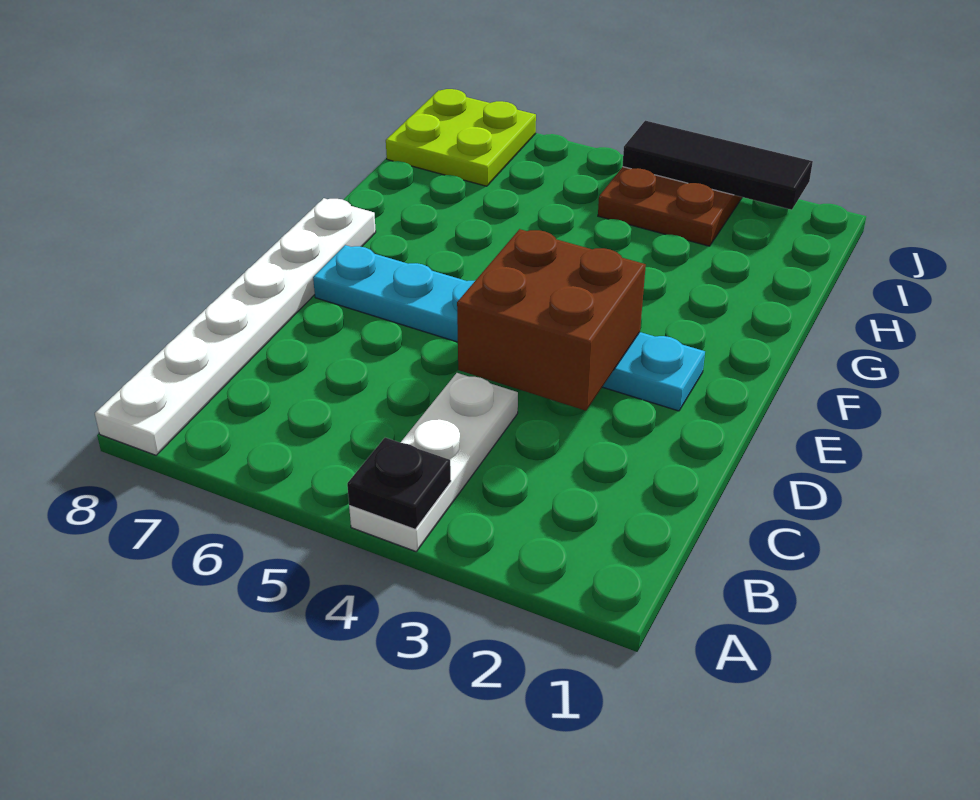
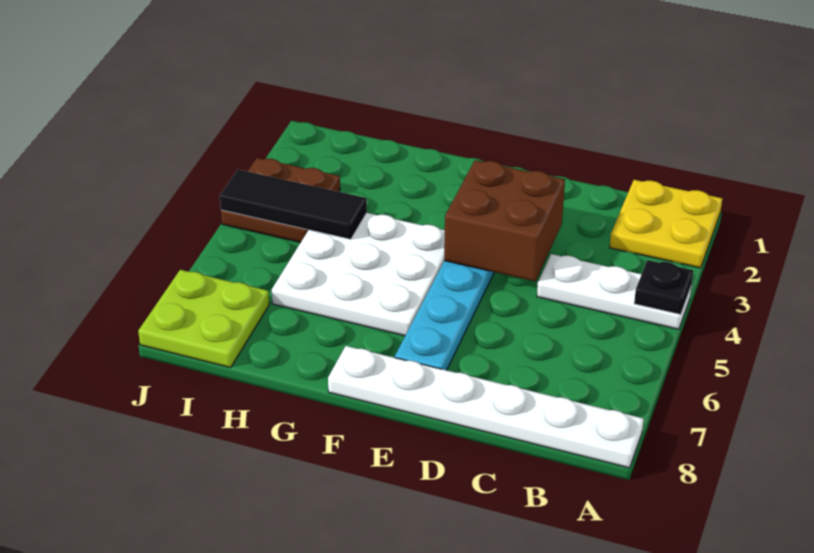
none -> yellow plate A1:B2 level 1
none -> white plate F4:H6 level 1
black tile J2:J4 level 2 -> black tile H4:J4 level 2

